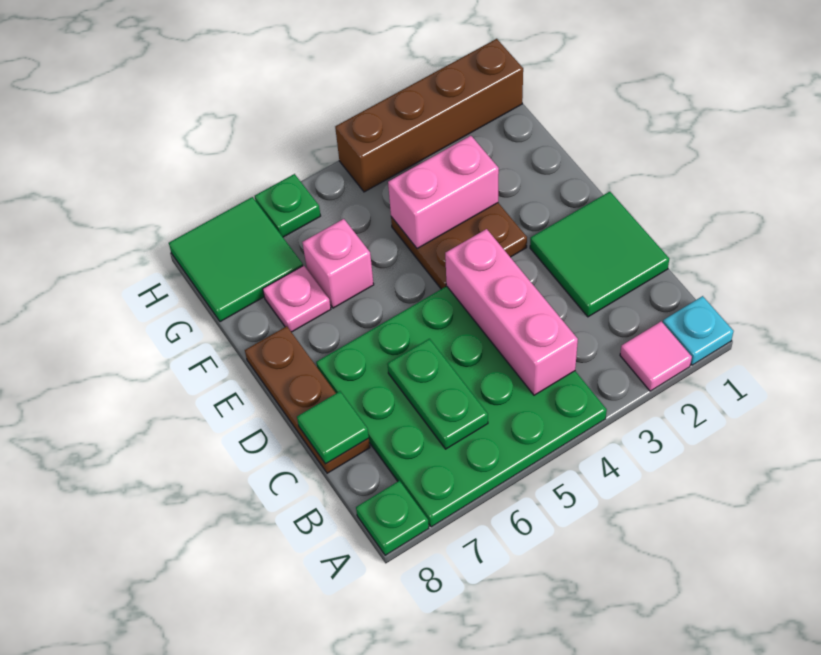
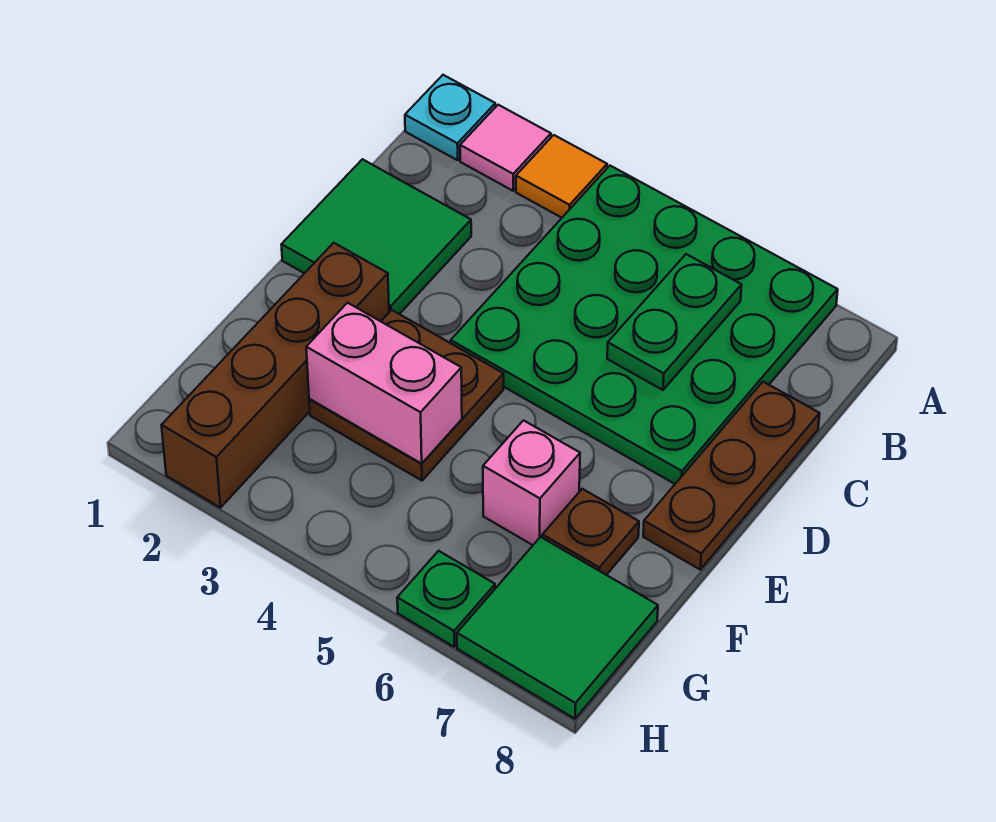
none -> orange tile A3 level 1
green plate A8 level 1 -> none
pink brick B4:D4 level 2 -> none
green tile C8 level 2 -> none
pink plate F7 level 1 -> brown plate F7 level 1
brown brick H1:H4 level 1 -> brown brick E2:H2 level 1

